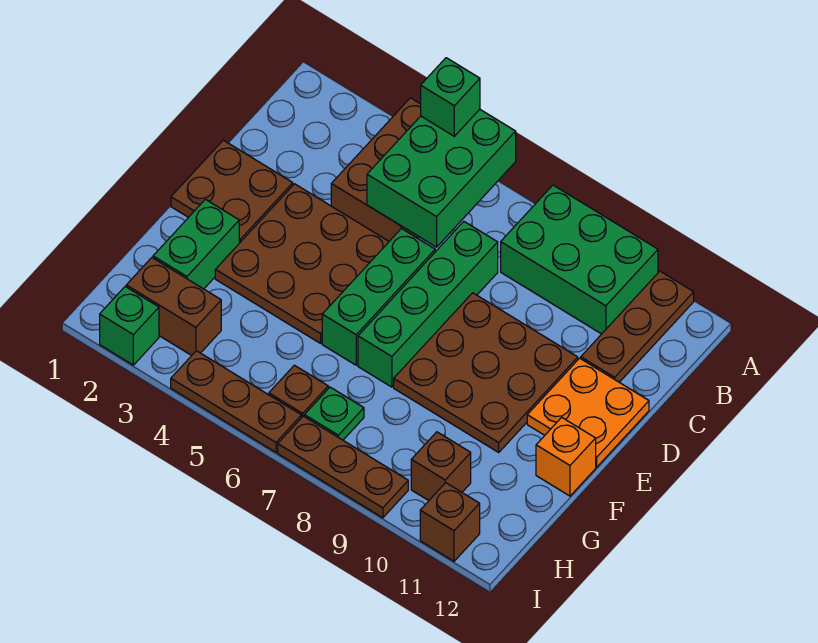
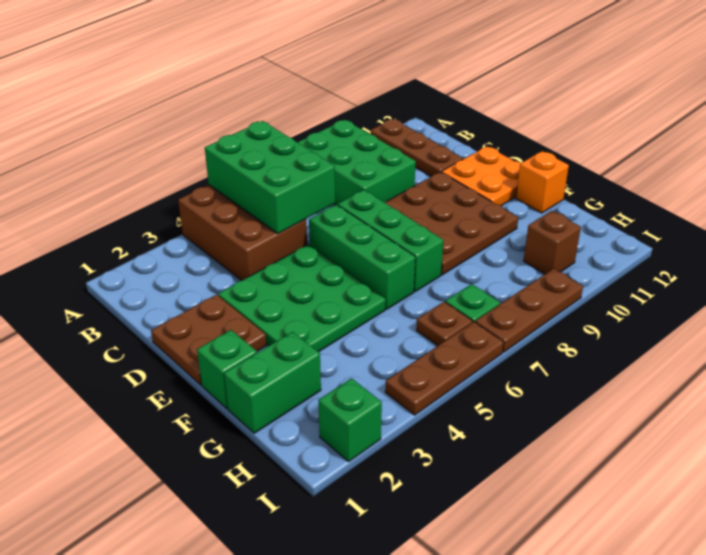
green brick A5 level 3 -> green brick F1 level 1
green brick A8:B10 level 1 -> green brick A8:C9 level 1
green brick C7:F7 level 1 -> green brick D7:F7 level 1
brown plate D3:F5 level 1 -> green plate D3:F5 level 1
green brick F2:G2 level 1 -> green brick G1:G2 level 1
brown brick H2:H3 level 1 -> none
brown brick I11 level 1 -> none

